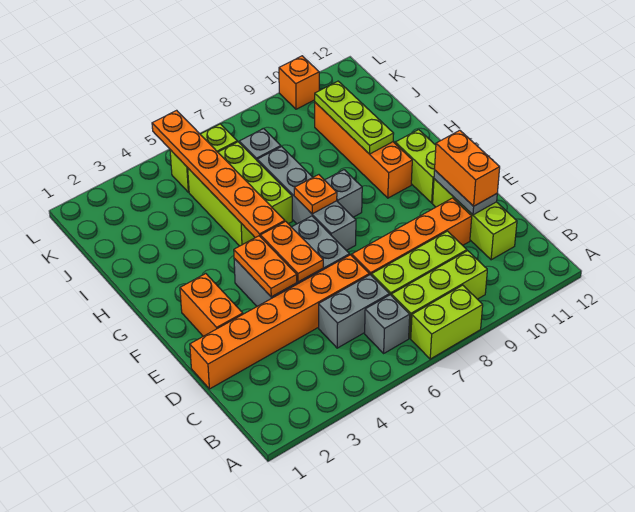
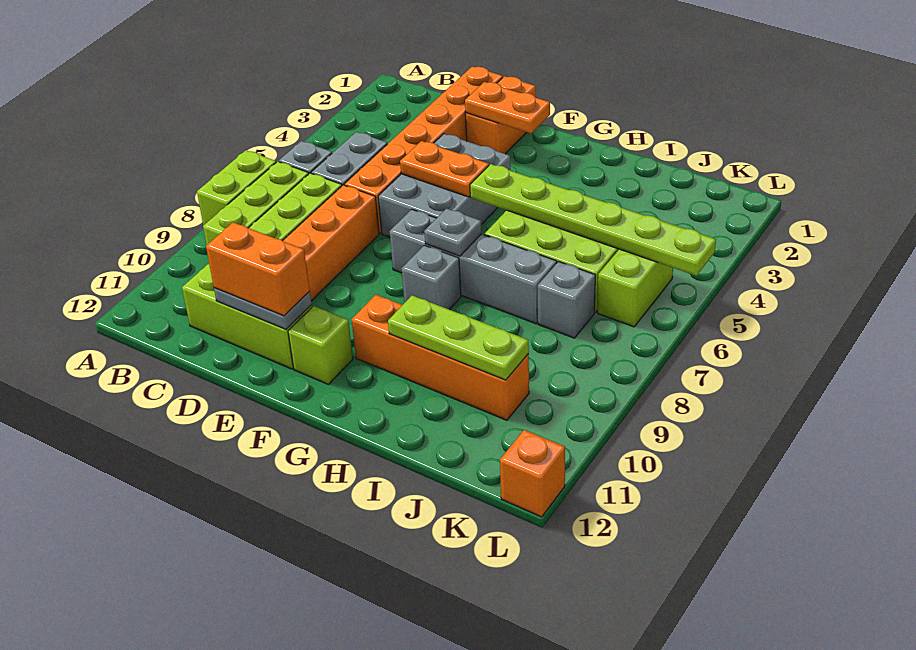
orange brick E2:F2 level 1 -> orange brick E1:E2 level 1
orange plate E4:F4 level 2 -> orange plate E2:F2 level 2
lime brick F11:G11 level 1 -> lime brick F11 level 1
orange plate G5:L5 level 2 -> lime plate G5:L5 level 2
orange plate G7 level 2 -> grey plate G7 level 2
orange brick L10 level 1 -> orange brick L12 level 1

